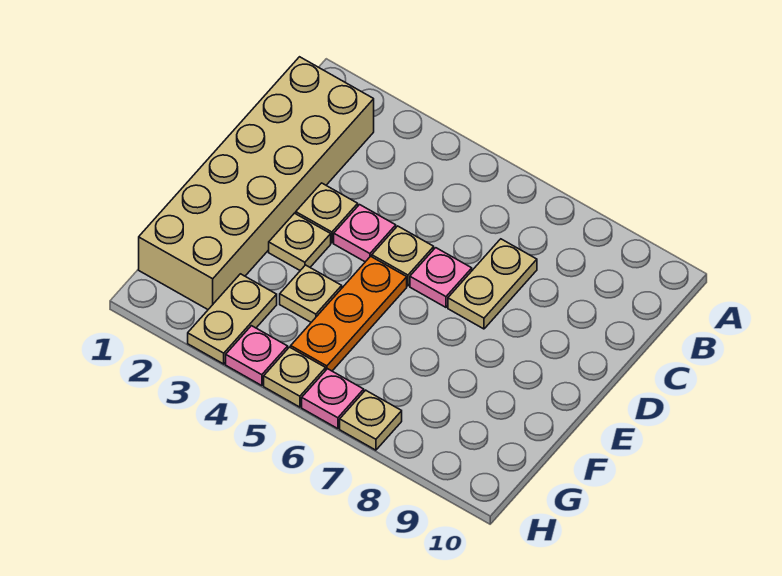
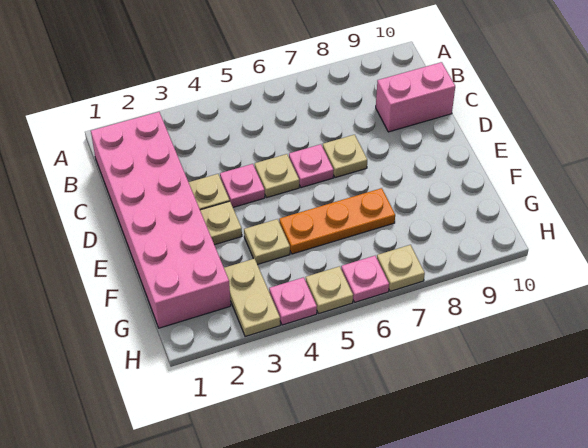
tan brick B1:G2 level 1 -> pink brick B1:G2 level 1
tan plate C7:D7 level 1 -> tan plate D7 level 1
none -> pink brick C9:C10 level 1
orange plate E5:G5 level 1 -> orange plate F5:F7 level 1

